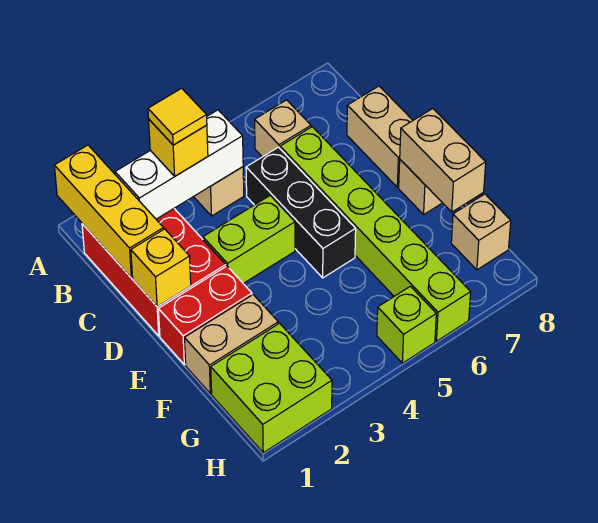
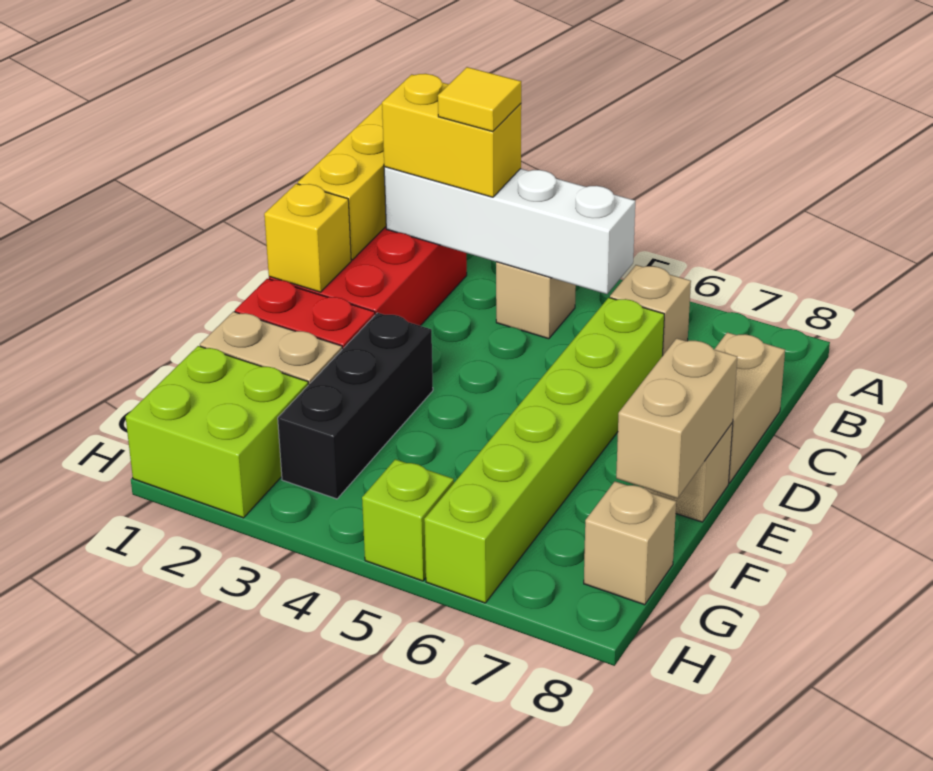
white brick B2:B4 level 2 -> white brick B2:B5 level 2
yellow brick B3 level 3 -> yellow brick B2:B3 level 3
black brick C5:E5 level 1 -> black brick E3:G3 level 1
lime brick D3:D4 level 1 -> none

